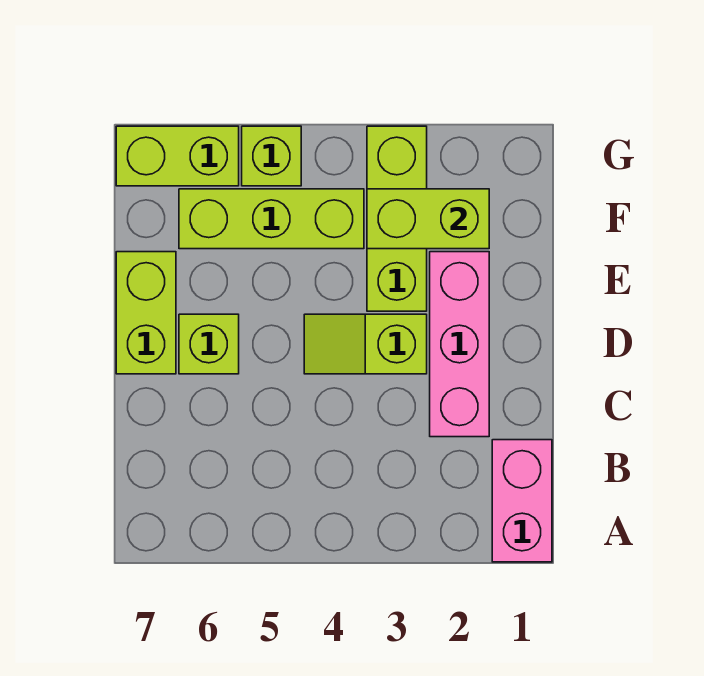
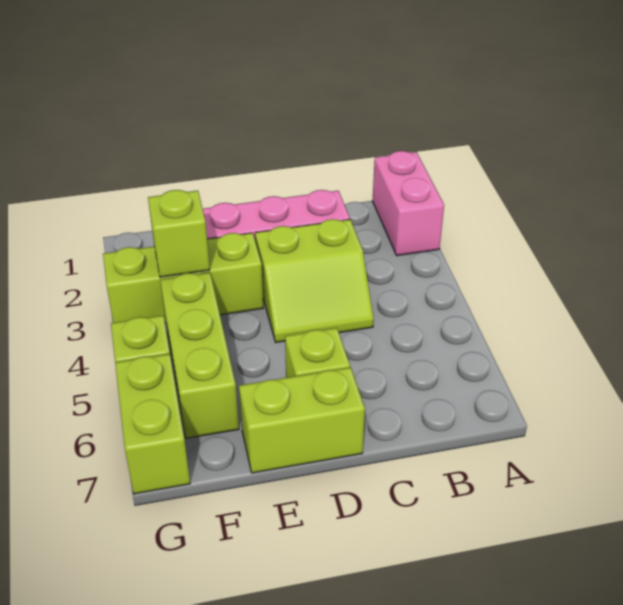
pink brick A1:B1 level 1 -> pink brick A1:A2 level 1
lime slope D3:D4 level 1 top 3 -> lime slope C3:D4 level 1 top 3
lime brick F2:F3 level 2 -> lime brick F3 level 2

